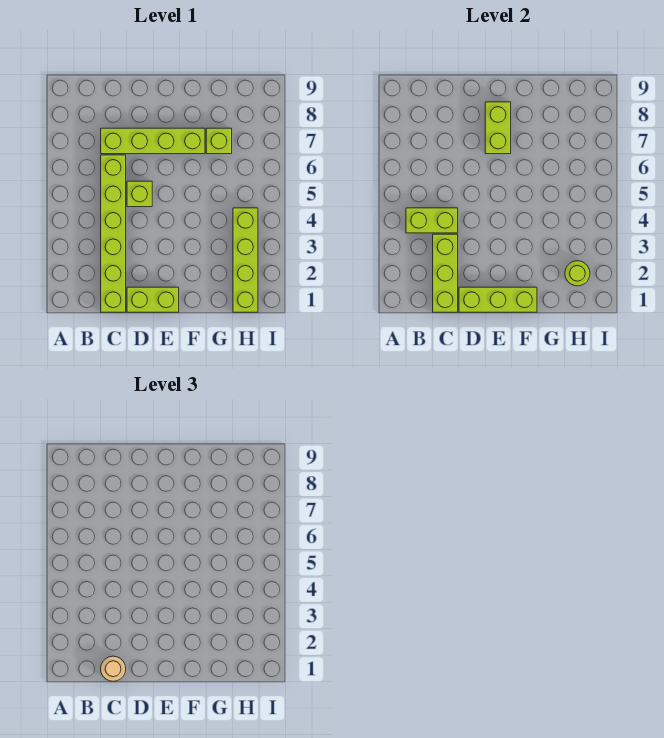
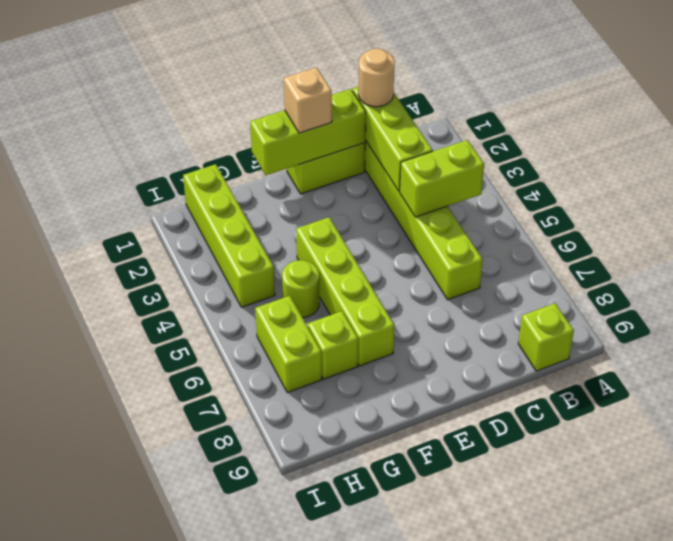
lime brick C7:F7 level 1 -> lime brick F4:F7 level 1
lime brick D5 level 1 -> lime brick B9 level 1
none -> tan brick E1 level 3
lime brick E7:E8 level 2 -> lime brick H6:H7 level 1
lime round brick H2 level 2 -> lime round brick G5 level 1

